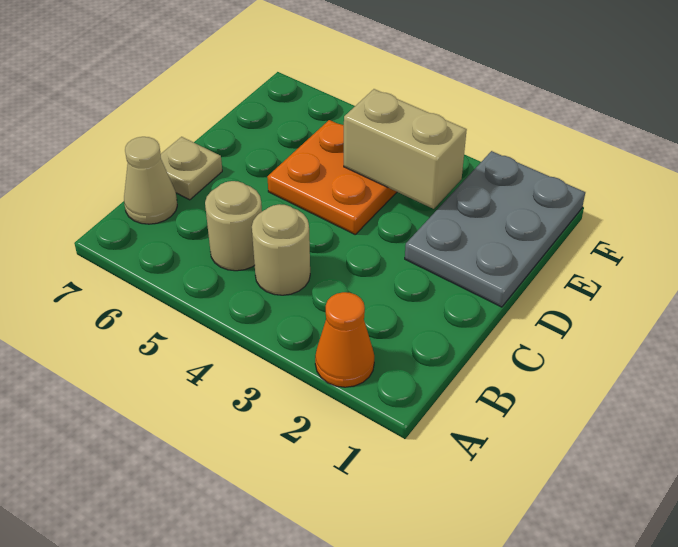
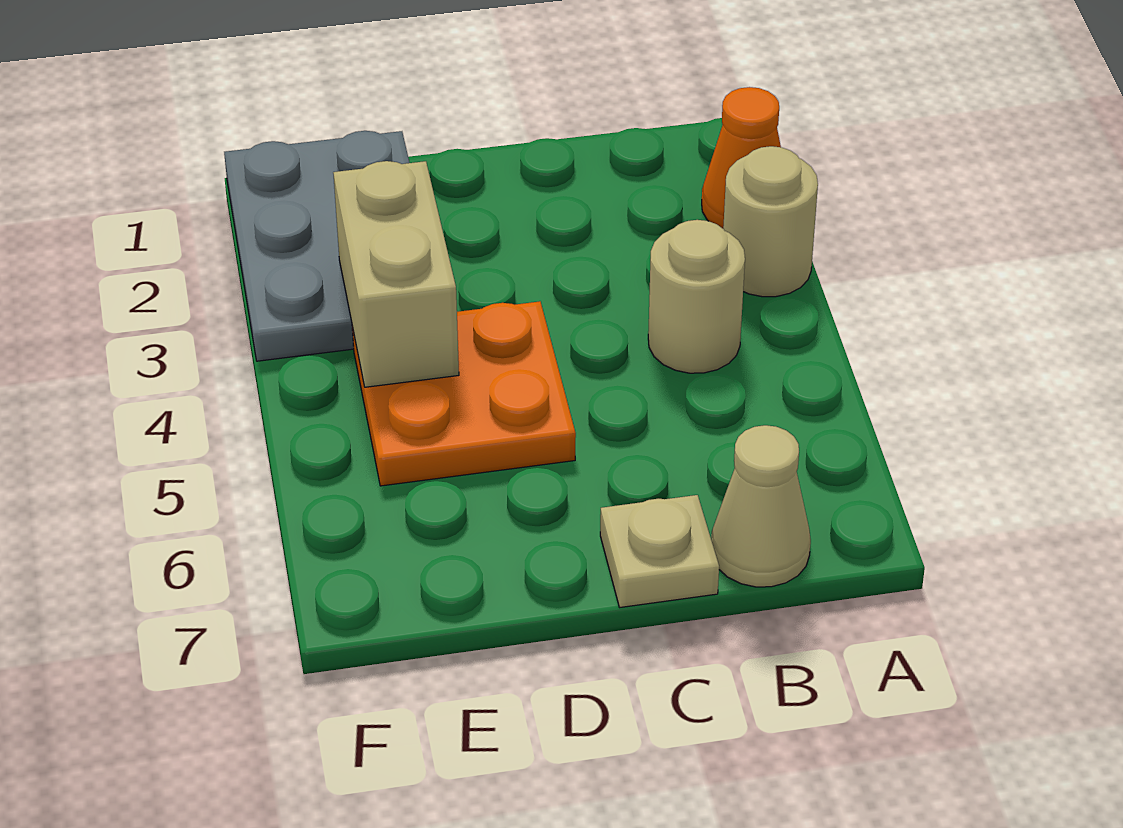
tan round brick B5 level 1 -> tan round brick A3 level 1
grey plate D1:F2 level 1 -> grey plate E1:F3 level 1

